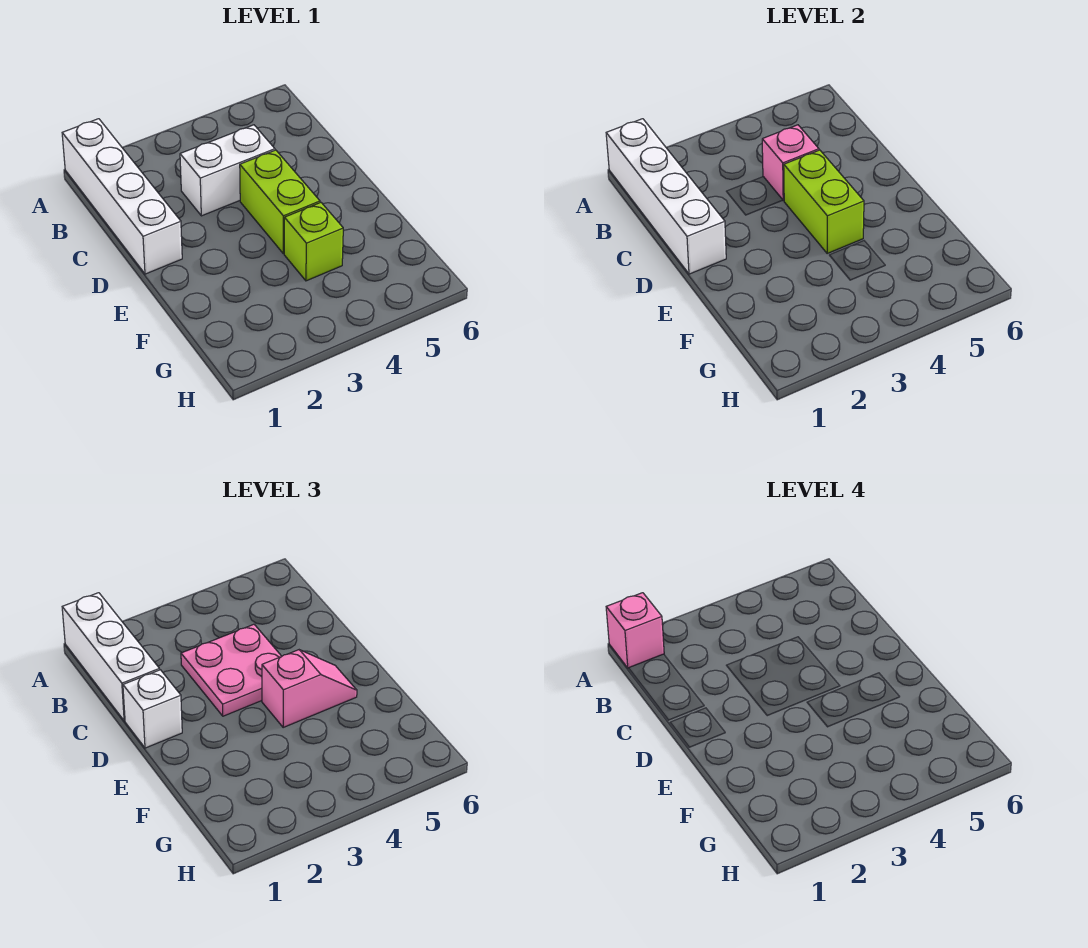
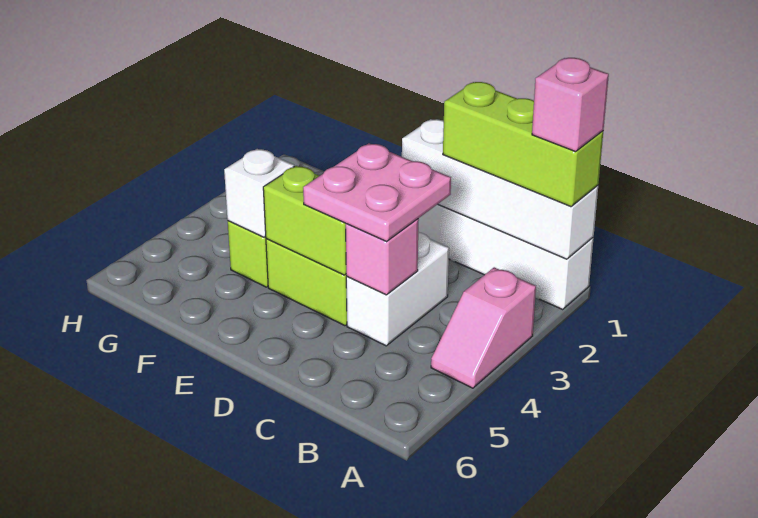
white brick A1:C1 level 3 -> lime brick A1:C1 level 3
white brick D1 level 3 -> white brick F4 level 2
pink slope E4:E5 level 3 top 4 -> pink slope A3:A4 level 1 top 3

